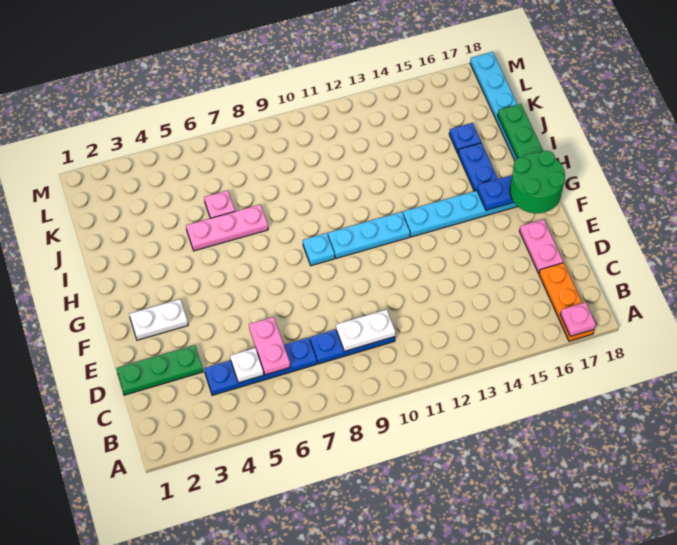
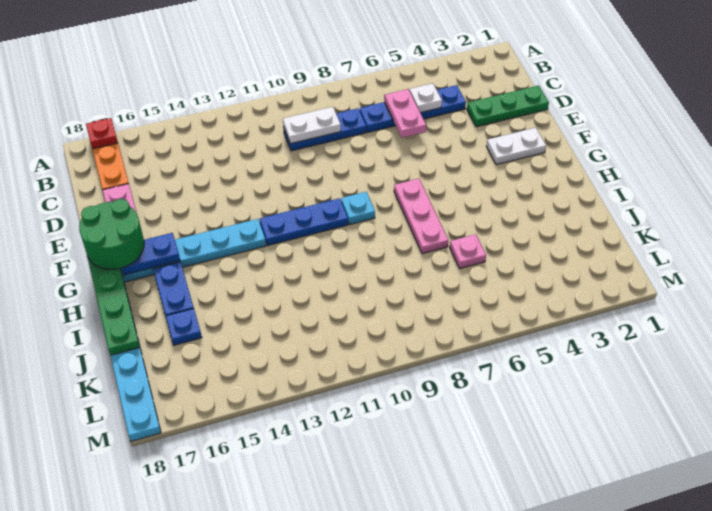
pink plate A17 level 2 -> red plate A17 level 2
cyan plate G10:G12 level 1 -> blue plate G10:G12 level 1
pink plate I5:I7 level 1 -> pink plate G7:I7 level 1

